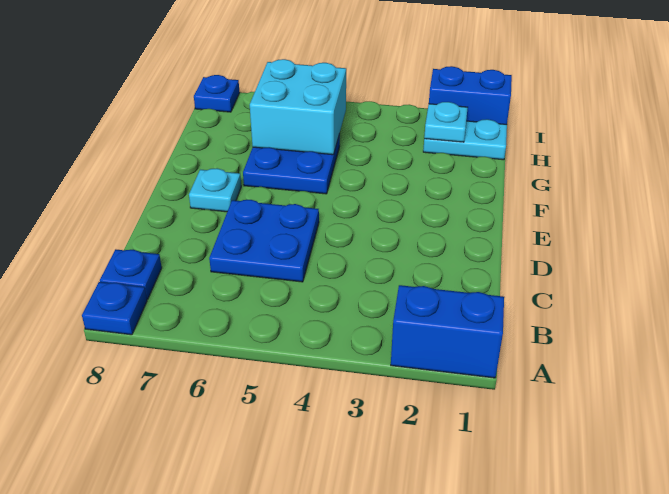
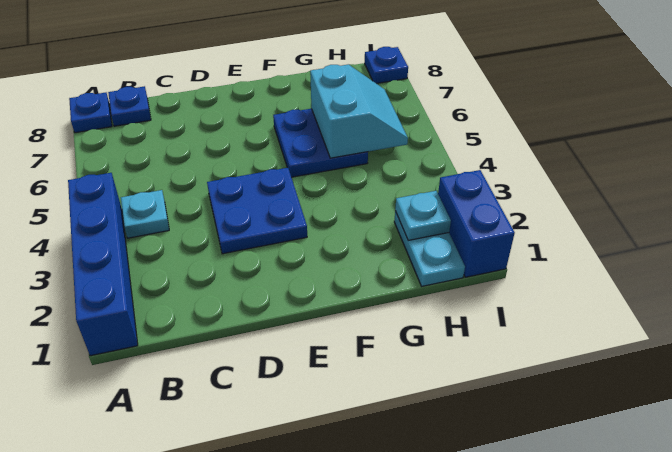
blue brick A1:A2 level 1 -> blue brick A1:A4 level 1
blue plate C5:D6 level 1 -> blue plate D3:E4 level 1
cyan plate E7 level 1 -> cyan plate B4 level 1
cyan brick G5:H6 level 2 -> cyan slope G5:H6 level 2 top G

